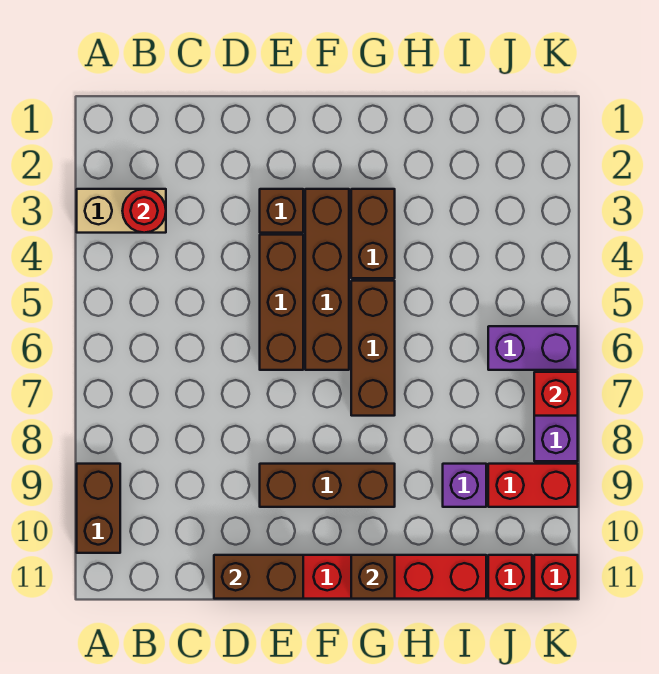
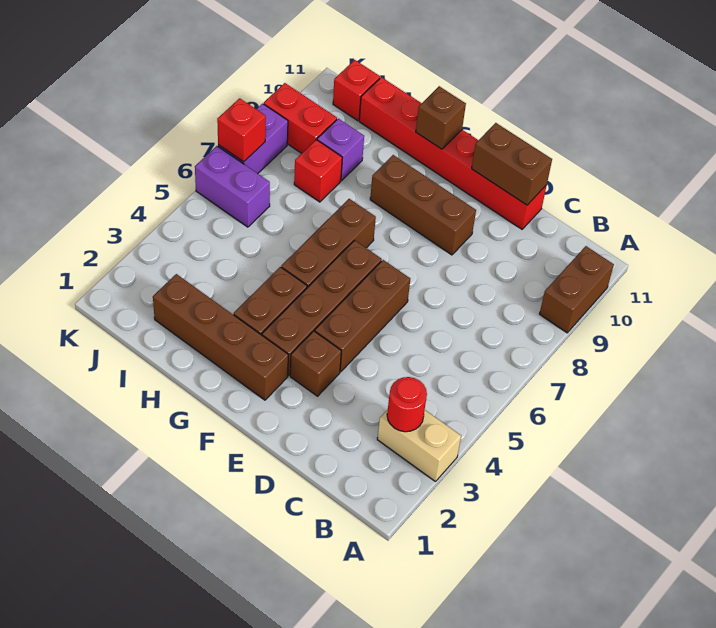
none -> brown brick F2:I2 level 1
red brick K11 level 1 -> red brick I8 level 1

